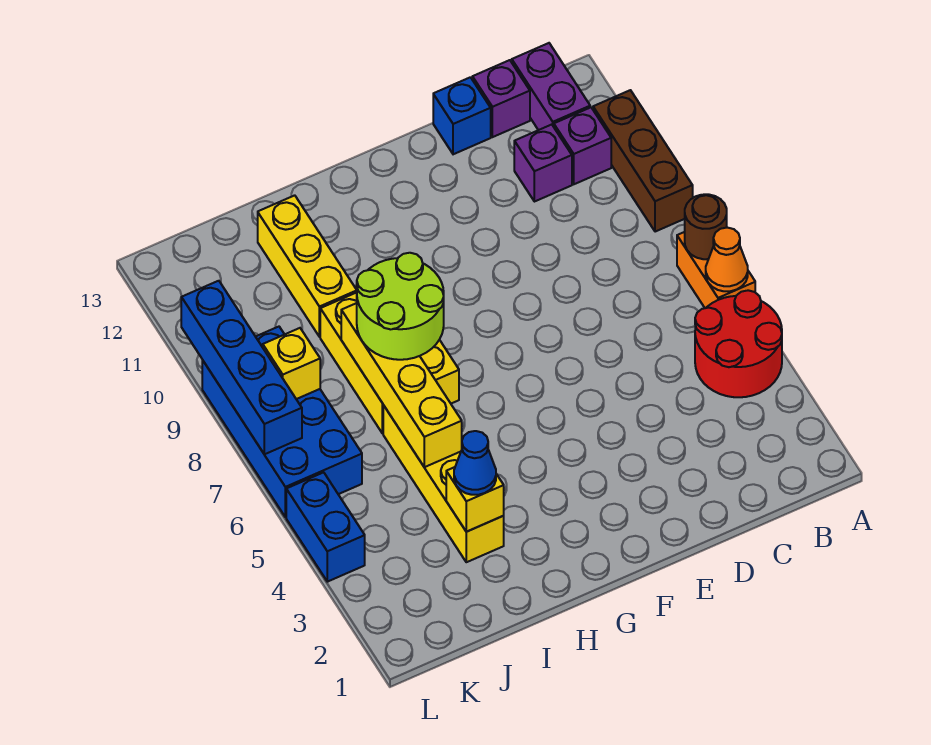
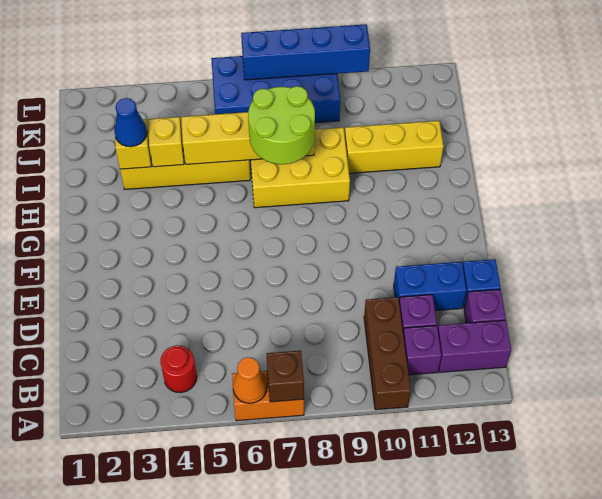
red round brick A4:B5 level 1 -> red round brick B4 level 1
brown round brick A7 level 2 -> brown brick A7 level 2
brown brick A9:A11 level 1 -> brown brick A10:C10 level 1
yellow brick K8 level 2 -> yellow brick I4 level 2
blue brick L4:L5 level 1 -> blue brick D11:D12 level 1

